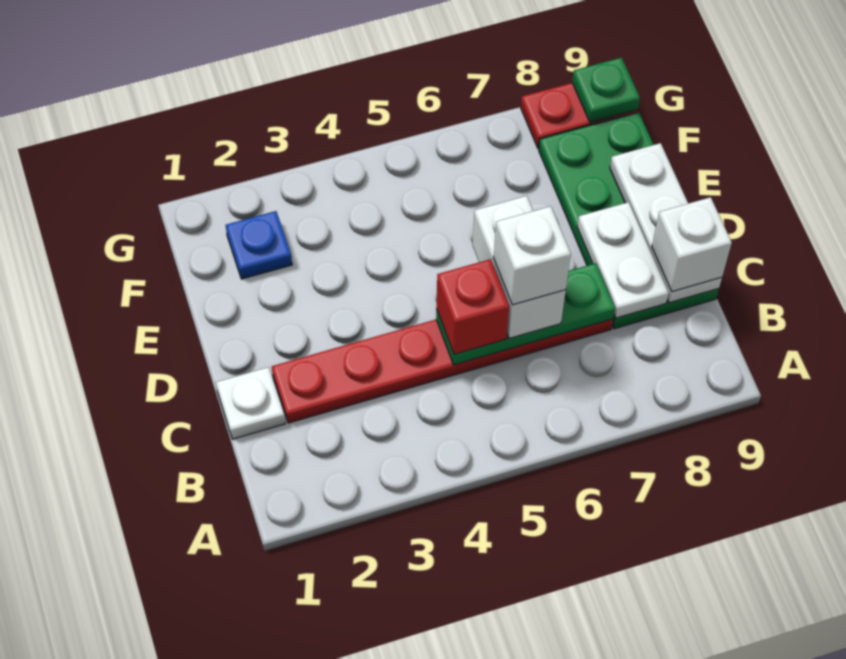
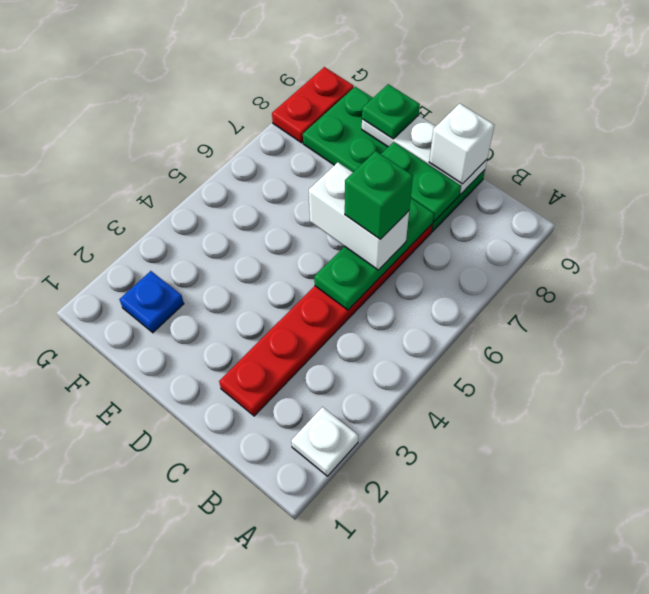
white plate C1 level 1 -> white plate A2 level 1
red brick C5 level 3 -> none
white brick C6 level 4 -> green brick C6 level 4
white plate C8:D8 level 2 -> green plate C8:D8 level 2
green plate G9 level 2 -> green plate E9 level 3

